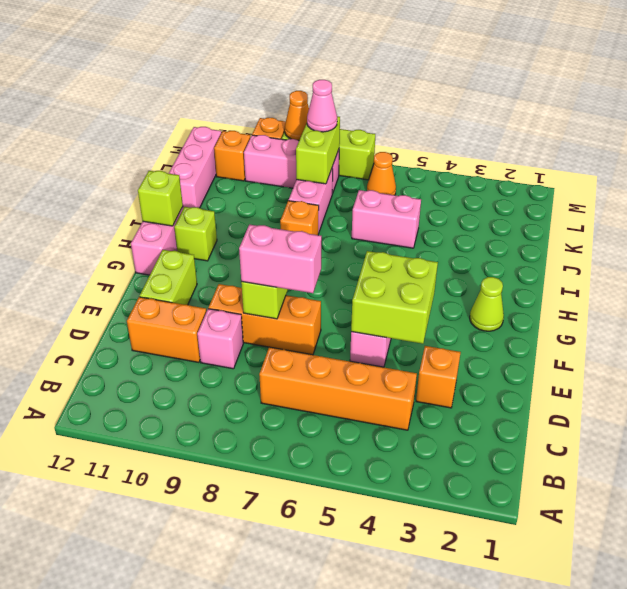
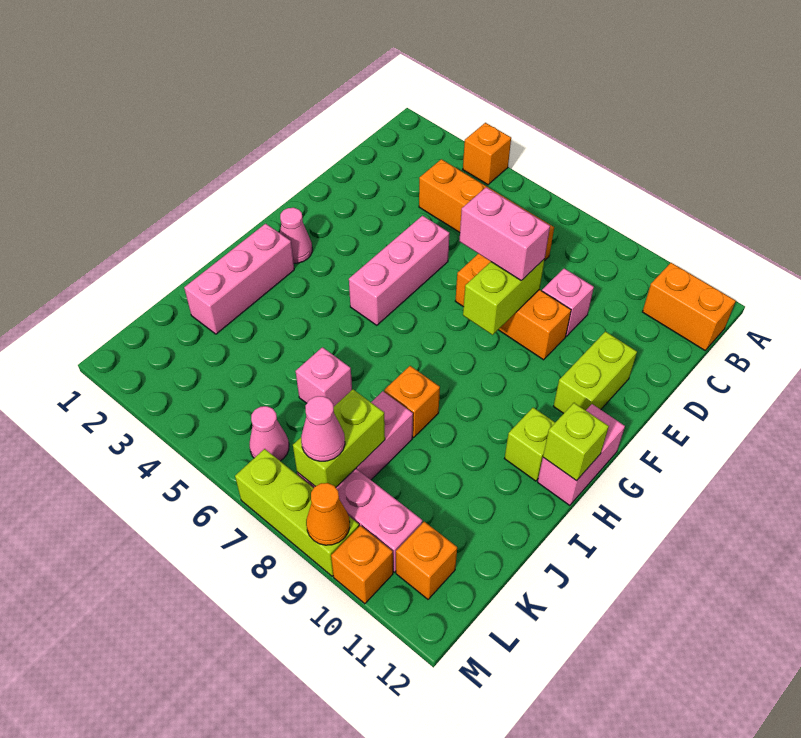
orange brick D3 level 1 -> orange brick A4 level 1
orange brick D10:D11 level 1 -> orange brick B11:B12 level 1
lime brick E4:F5 level 2 -> none
lime cone G2 level 1 -> pink cone G2 level 1
pink brick J5:J6 level 1 -> pink brick J6 level 1
pink brick J12:L12 level 1 -> pink brick H2:J2 level 1
orange cone L6 level 1 -> pink cone L6 level 1

